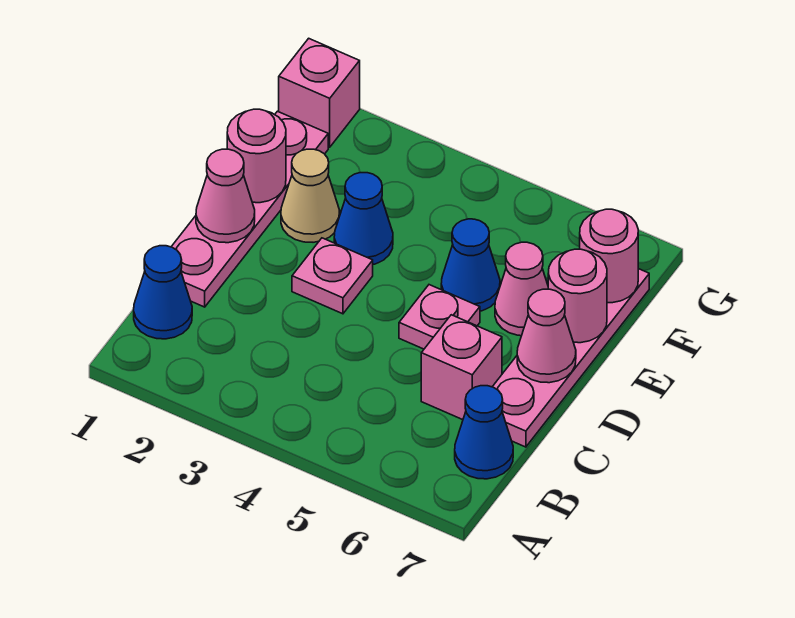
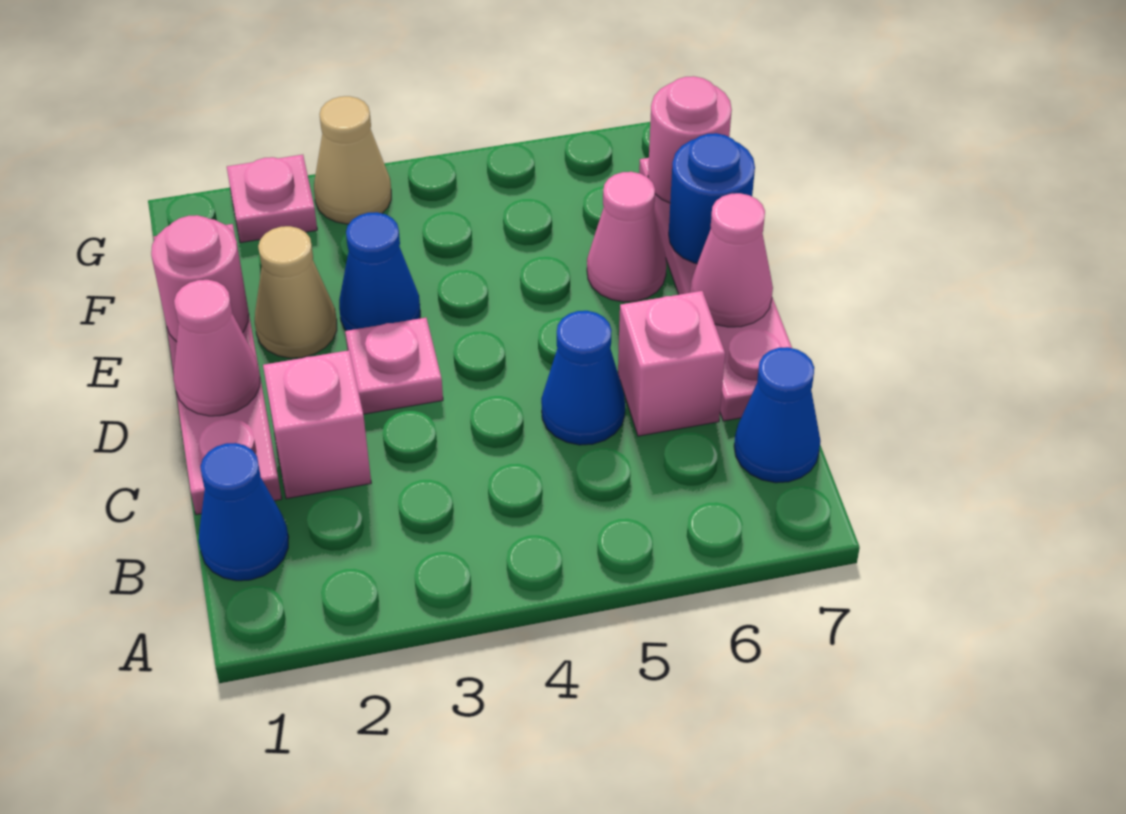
pink plate D5 level 1 -> pink plate G2 level 1
blue cone E5 level 1 -> blue cone C5 level 1
pink round brick E7 level 2 -> blue round brick E7 level 2
pink brick G1 level 1 -> pink brick C2 level 1
none -> tan cone G3 level 1

